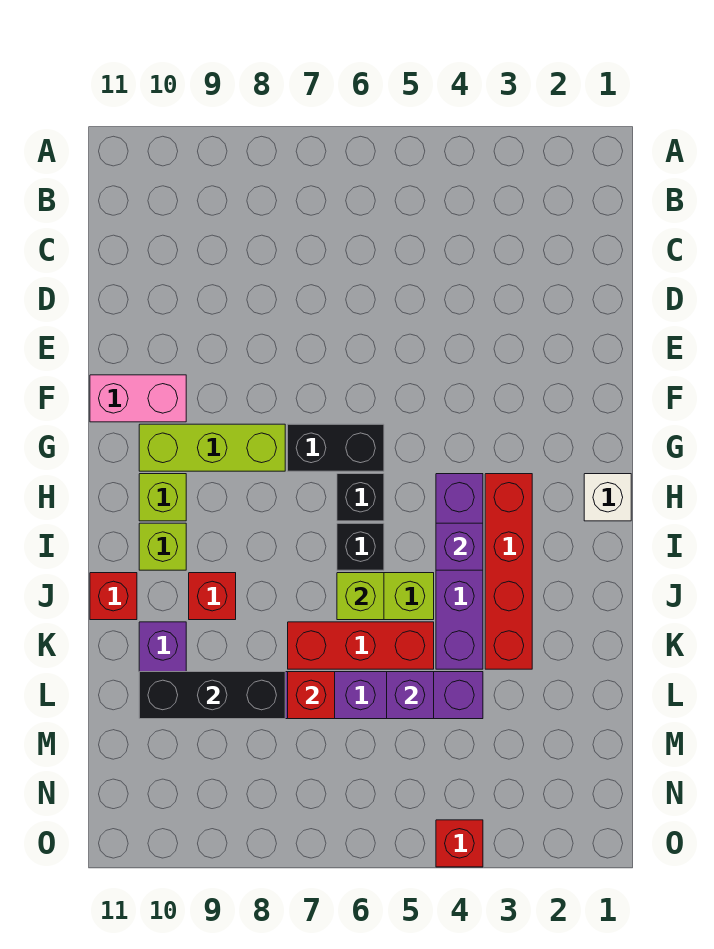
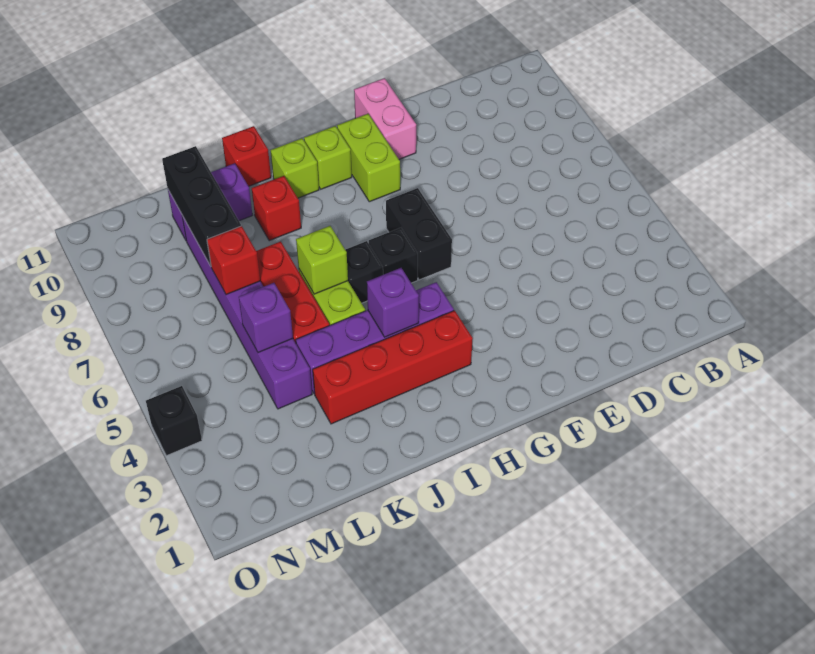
lime brick G8:G10 level 1 -> lime brick G9:G10 level 1
white brick H1 level 1 -> none
red brick O4 level 1 -> black brick O4 level 1

